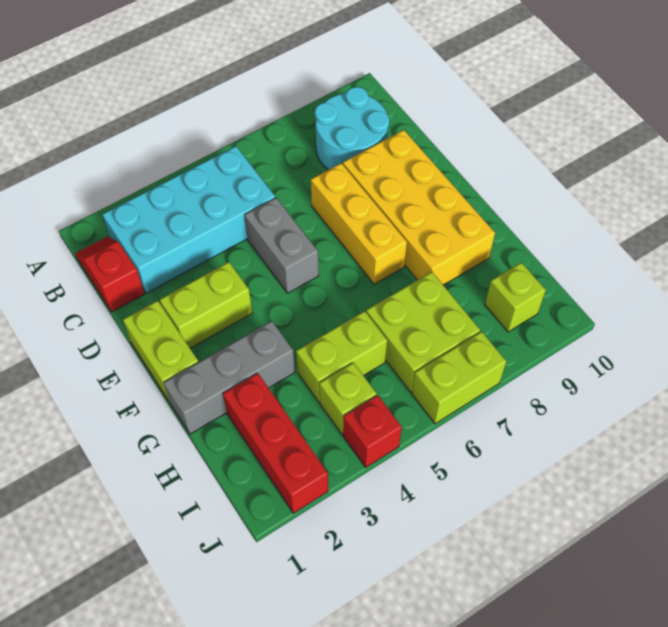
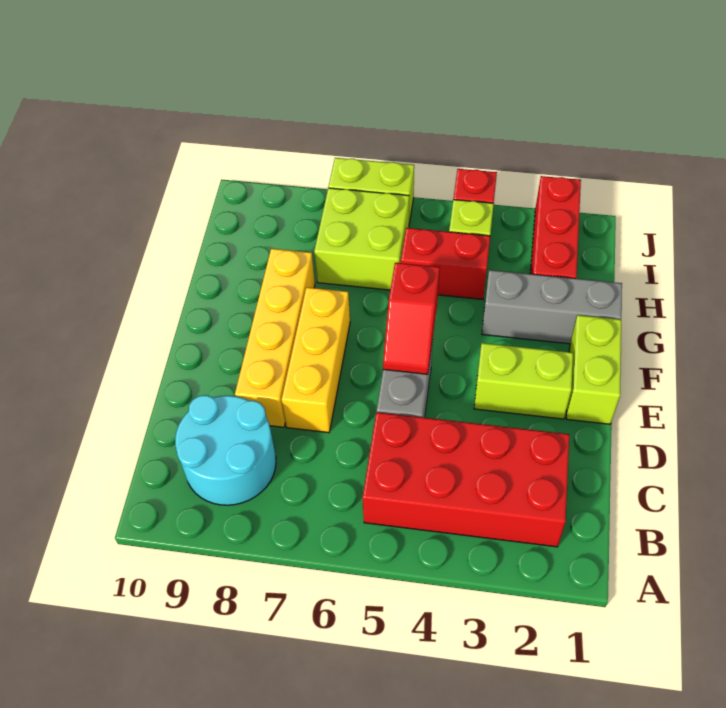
red slope B1:C1 level 1 top C -> red slope E5:F5 level 2 top F
cyan brick B2:C5 level 1 -> red brick B2:C5 level 1
yellow brick D8:G9 level 1 -> yellow brick D8:G8 level 1
lime brick H4:H5 level 1 -> red brick H4:H5 level 1
lime brick I9 level 1 -> none

